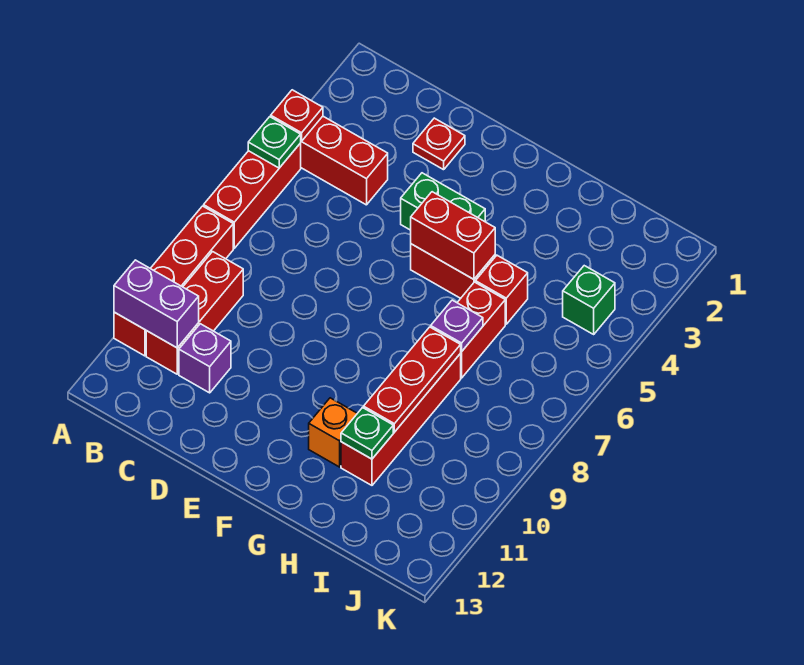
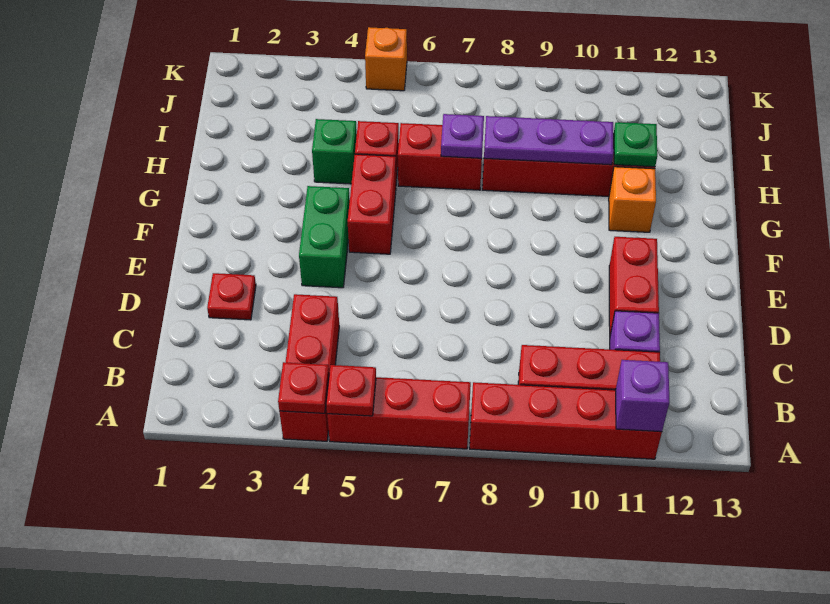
green plate A5 level 2 -> red plate A5 level 2
purple brick A11:B11 level 2 -> purple brick A11 level 2
red brick F5:G5 level 2 -> red brick D11:E11 level 1
red plate H8:H10 level 2 -> purple plate H8:H10 level 2
green brick J4 level 1 -> green brick H4 level 1
none -> orange brick K5 level 1

